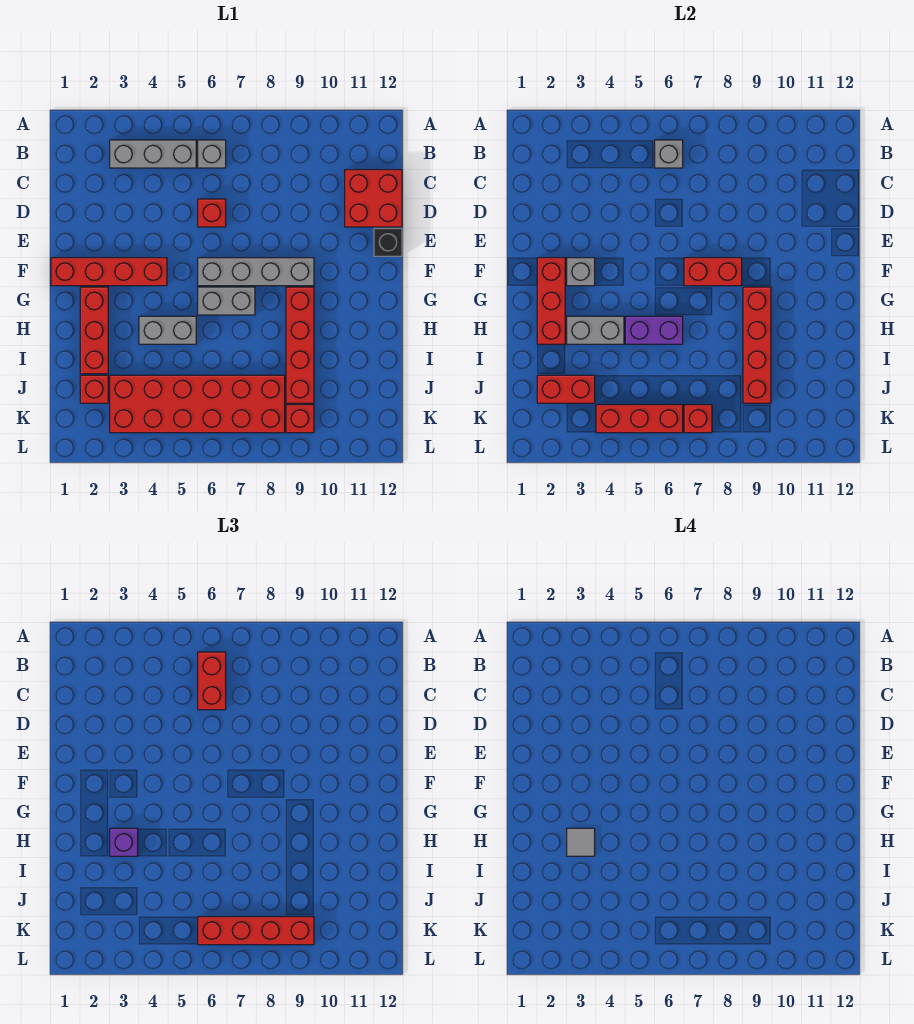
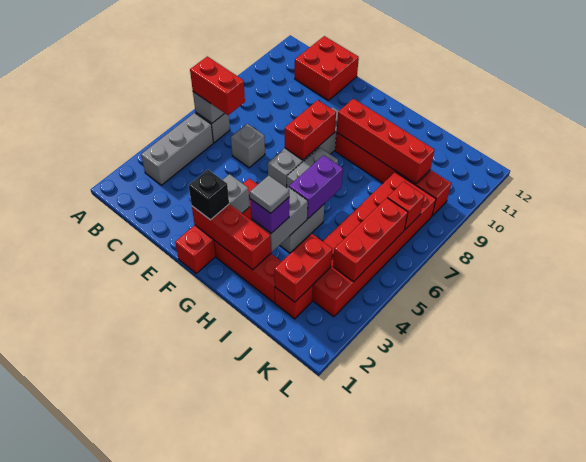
red brick D6 level 1 -> grey brick D6 level 1
black brick E12 level 1 -> black brick F2 level 3
red brick K6:K9 level 3 -> none

